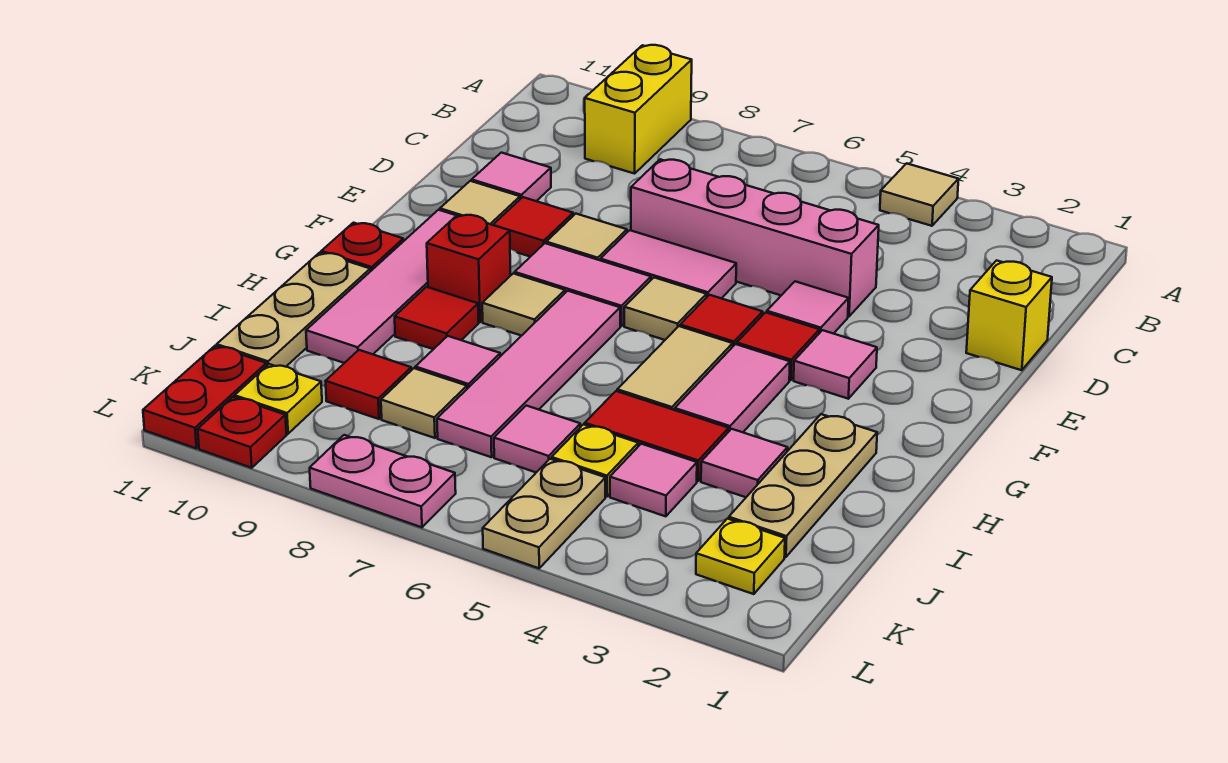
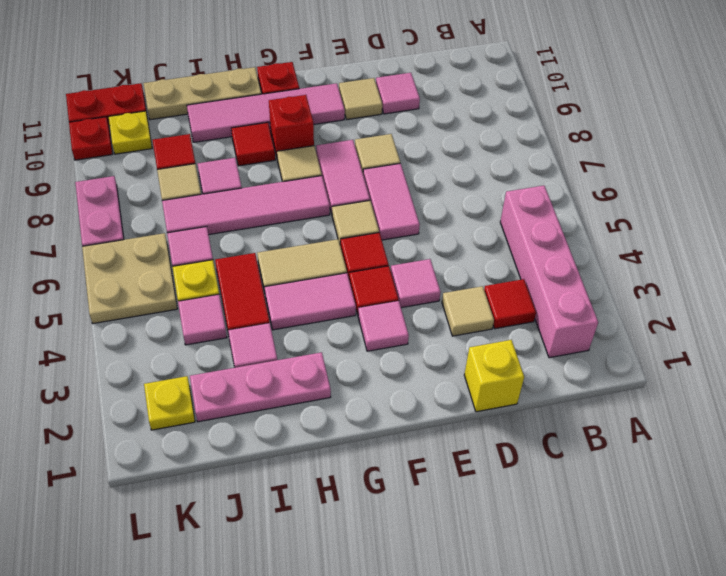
tan tile A4 level 1 -> tan tile D3 level 1
yellow brick A9:B9 level 1 -> none
pink brick D4:D7 level 1 -> pink brick B2:B5 level 1
red tile E9 level 1 -> red tile C3 level 1
tan plate H2:J2 level 1 -> pink plate H2:J2 level 1
tan plate K5:L5 level 1 -> tan plate K5:L6 level 1

